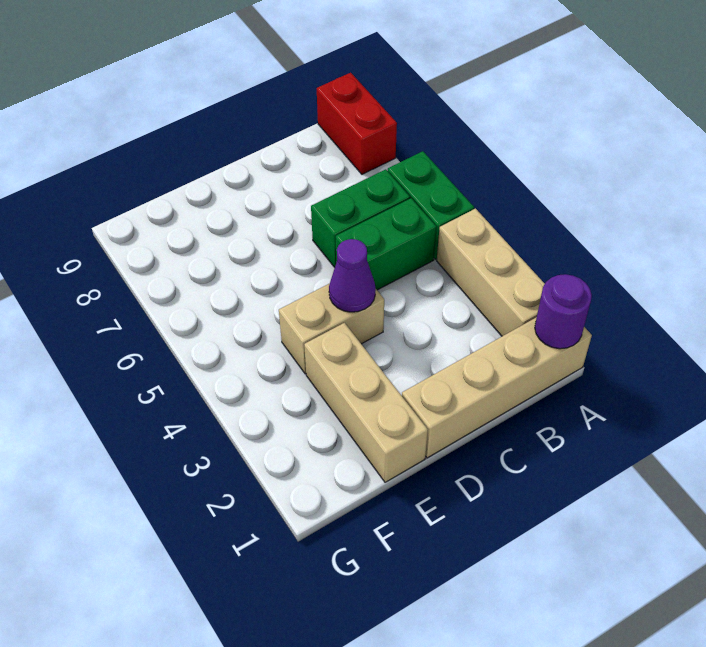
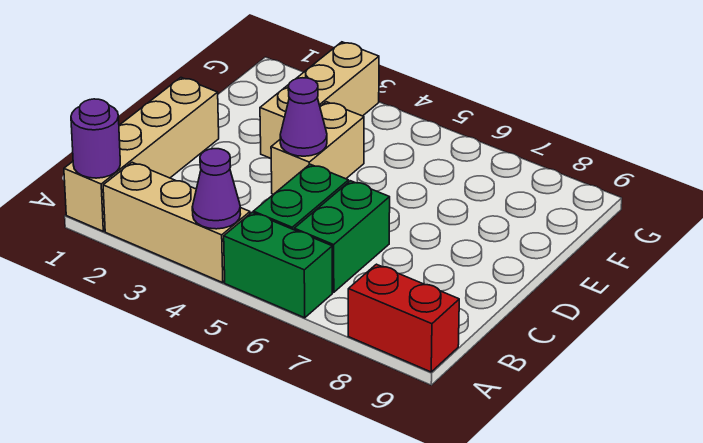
none -> purple cone A4 level 2
tan brick E1:E3 level 1 -> tan brick E3:G3 level 1

